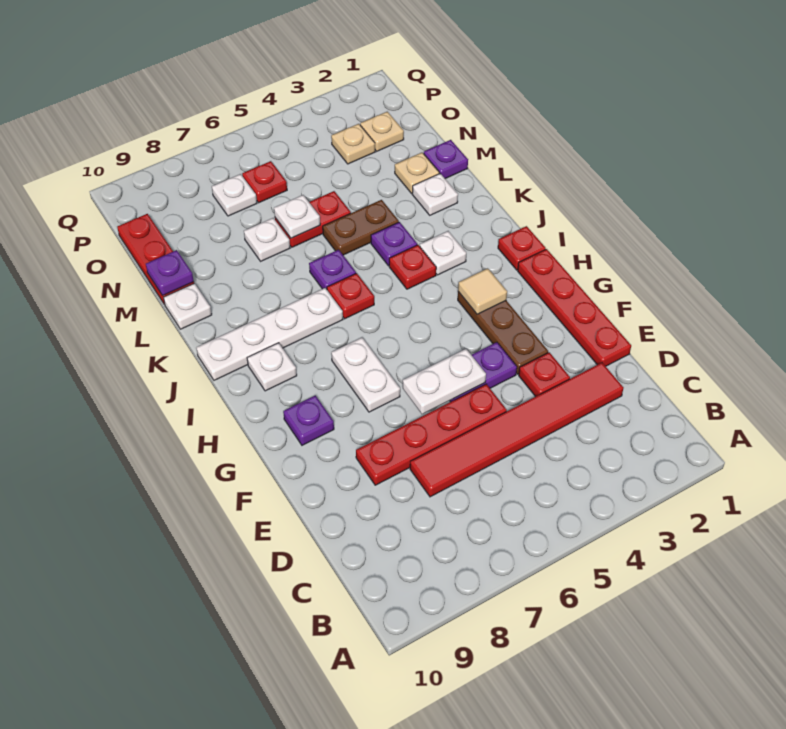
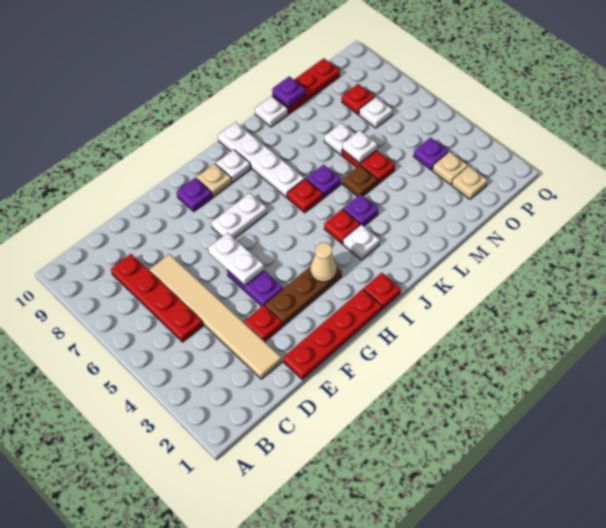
red tile D2:D7 level 1 -> tan tile D2:D7 level 1
red plate E5:E8 level 1 -> red plate C5:C8 level 1
tan tile H3 level 2 -> tan cone H3 level 2
white plate L2 level 1 -> none
brown plate L4:L5 level 1 -> brown plate L5 level 1
purple plate M1 level 1 -> purple plate O4 level 1
tan plate M2 level 1 -> tan plate H9 level 1
red plate O6 level 1 -> red plate O8 level 1

